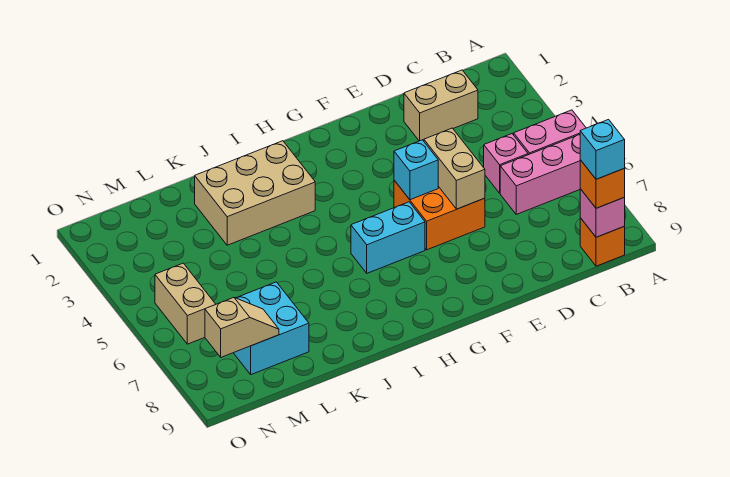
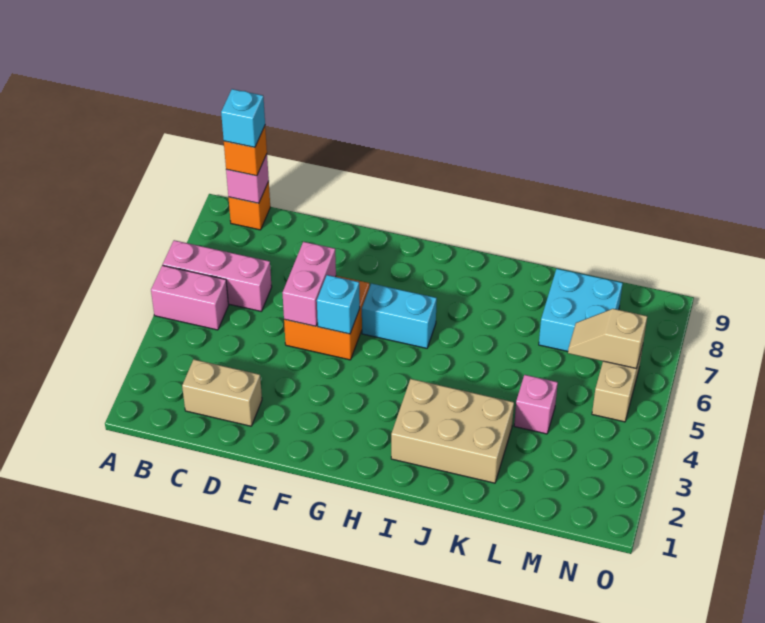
pink brick C5 level 1 -> pink brick L4 level 1
tan brick E5:E6 level 2 -> pink brick E5:E6 level 2
tan slope M8:N8 level 2 top N -> tan slope M6:N6 level 2 top N

